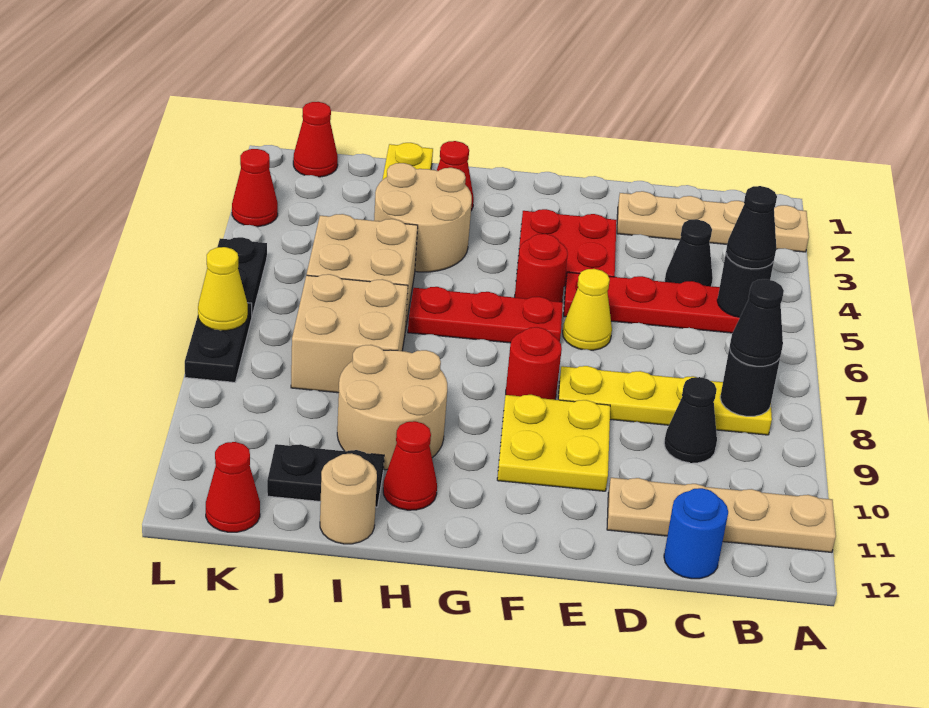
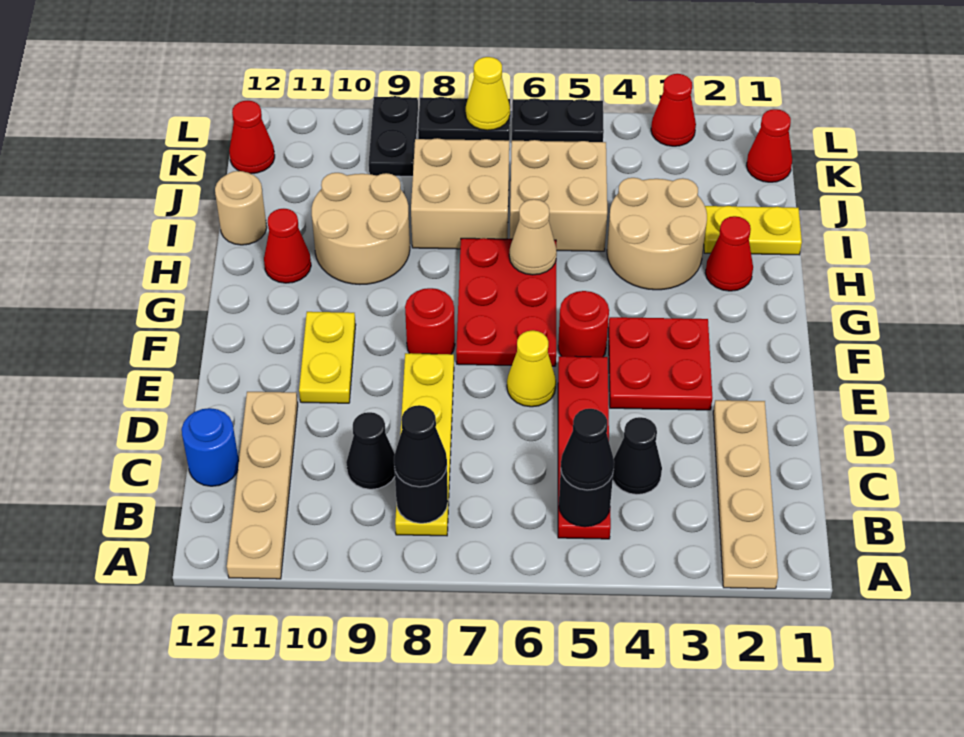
yellow plate E9:F10 level 1 -> yellow plate E10:F10 level 1
red plate F6:H6 level 1 -> red plate F6:H7 level 1
none -> tan cone H6 level 2
black plate I11:J11 level 1 -> black plate K9:L9 level 1

